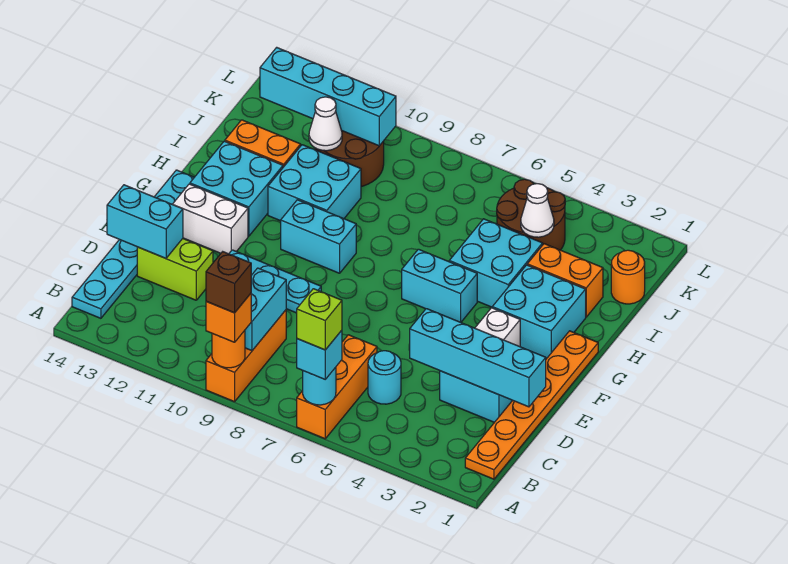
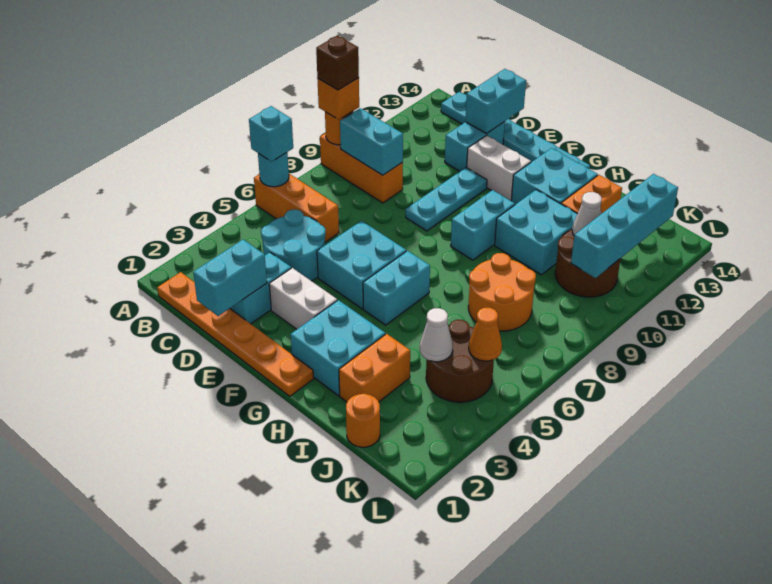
lime brick A6 level 4 -> none
cyan round brick C5 level 1 -> cyan round brick C4:D5 level 1
cyan brick D1:D4 level 2 -> cyan brick D1:D2 level 2
lime brick D12:D13 level 1 -> cyan brick D12:D13 level 1
white brick F12:F13 level 1 -> white brick E12:F12 level 1
cyan brick H4:I5 level 1 -> cyan brick E5:F6 level 1
none -> orange round brick I7:J8 level 1
none -> orange cone K5 level 2

